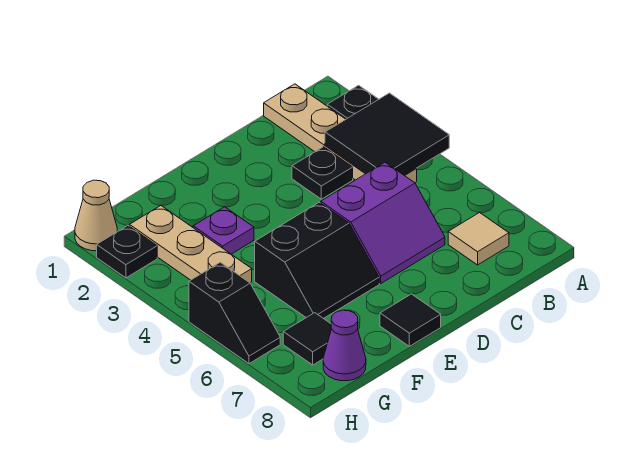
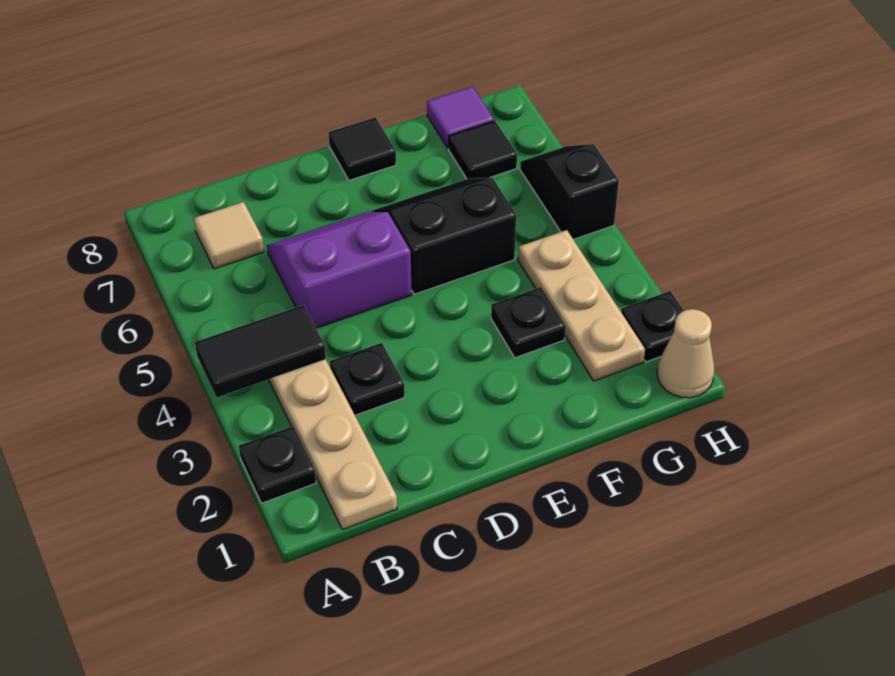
black tile A3:B4 level 2 -> black tile A4:B4 level 2
purple plate F3 level 1 -> black plate F3 level 1
purple cone G8 level 1 -> purple tile G8 level 1

